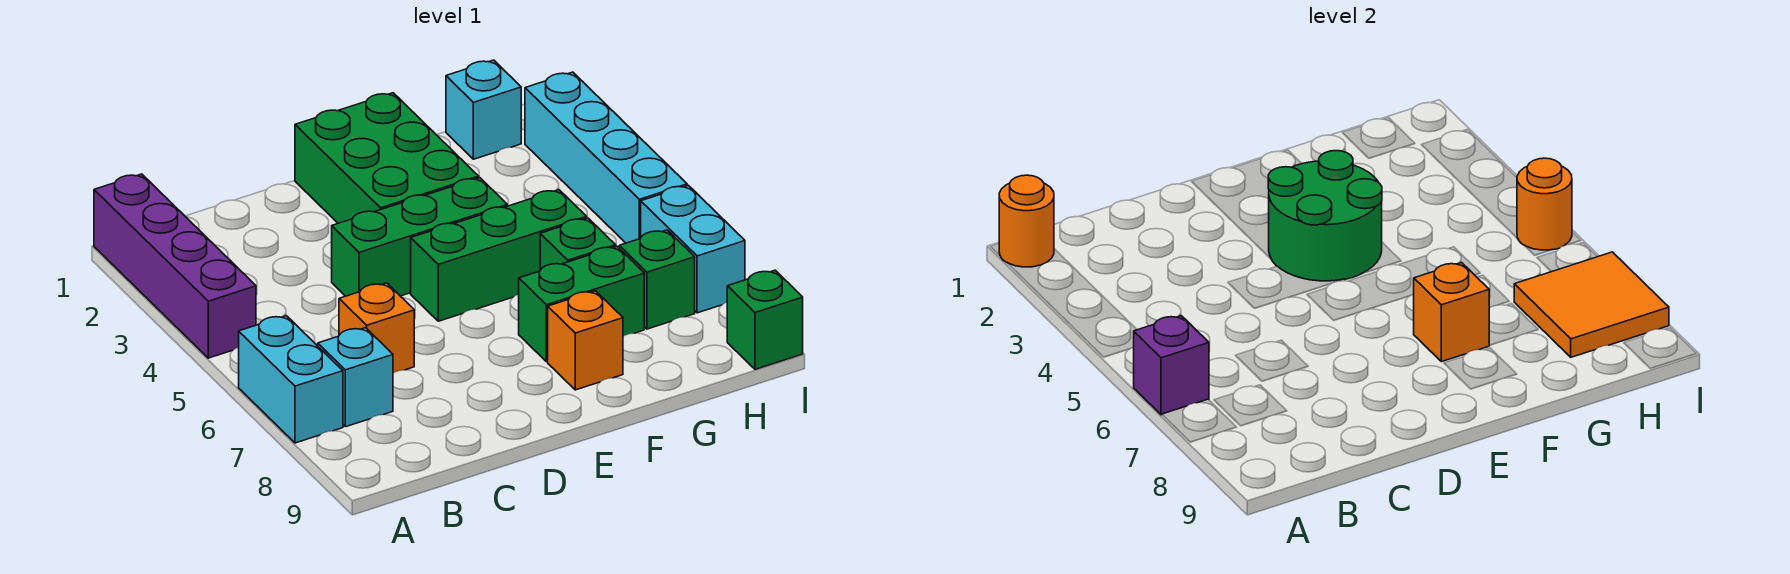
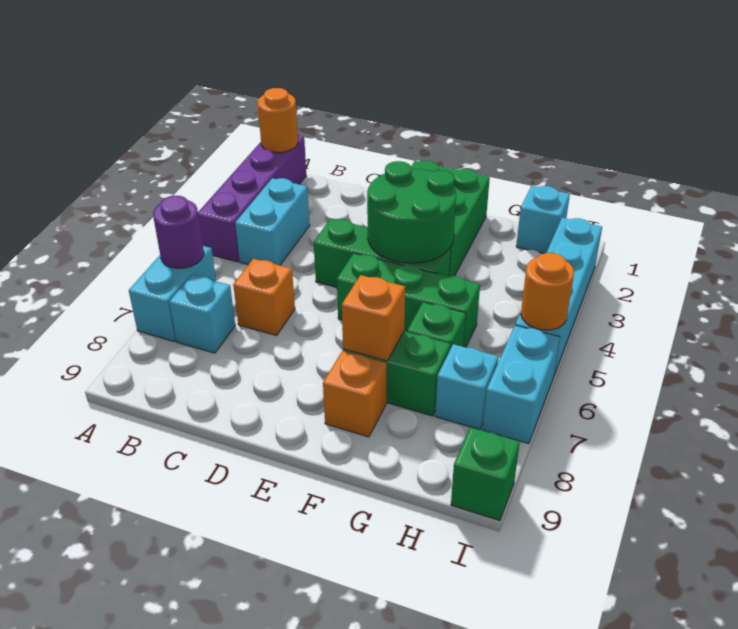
purple brick A6 level 2 -> purple round brick A6 level 2
none -> cyan brick B3:B4 level 1
green brick H7 level 1 -> cyan brick H7 level 1
orange tile H7:I8 level 2 -> none

